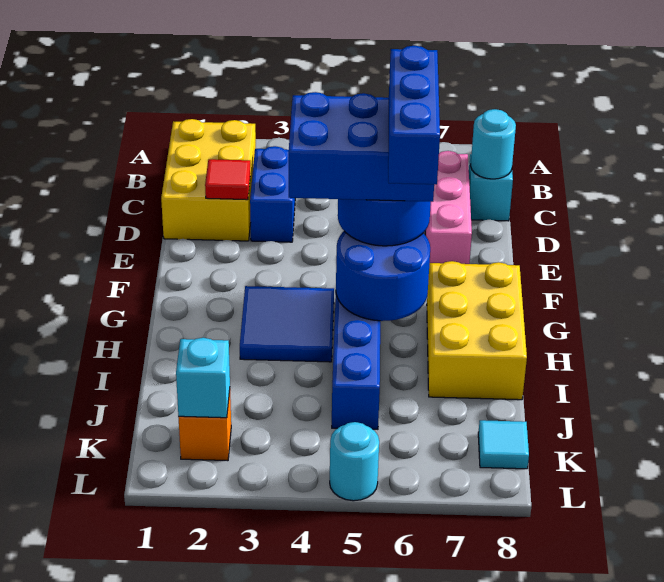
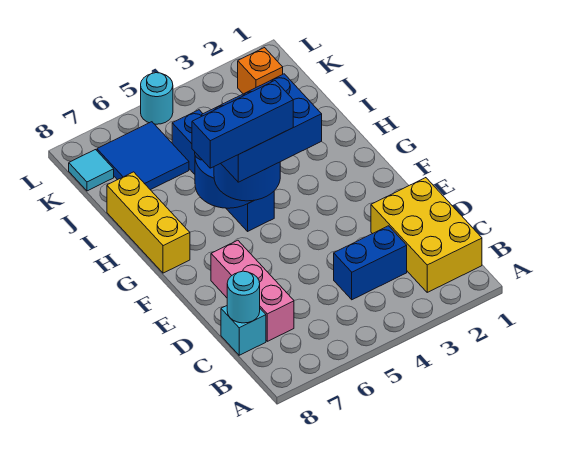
blue brick C3:D3 level 1 -> blue brick C3:C4 level 1
red tile D2 level 2 -> none
blue brick F6:H6 level 5 -> blue brick F5:F7 level 5
blue tile G3:H4 level 1 -> blue tile J6:K7 level 1
yellow brick G7:I8 level 1 -> yellow brick G8:I8 level 1
cyan brick K2 level 2 -> none

